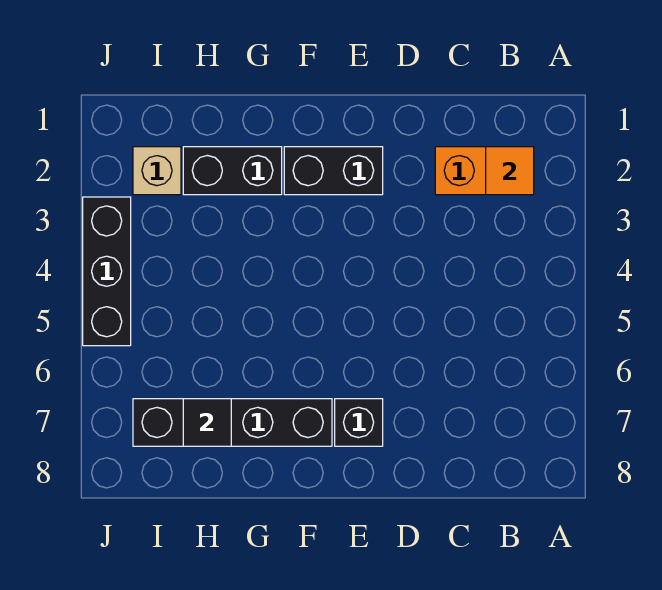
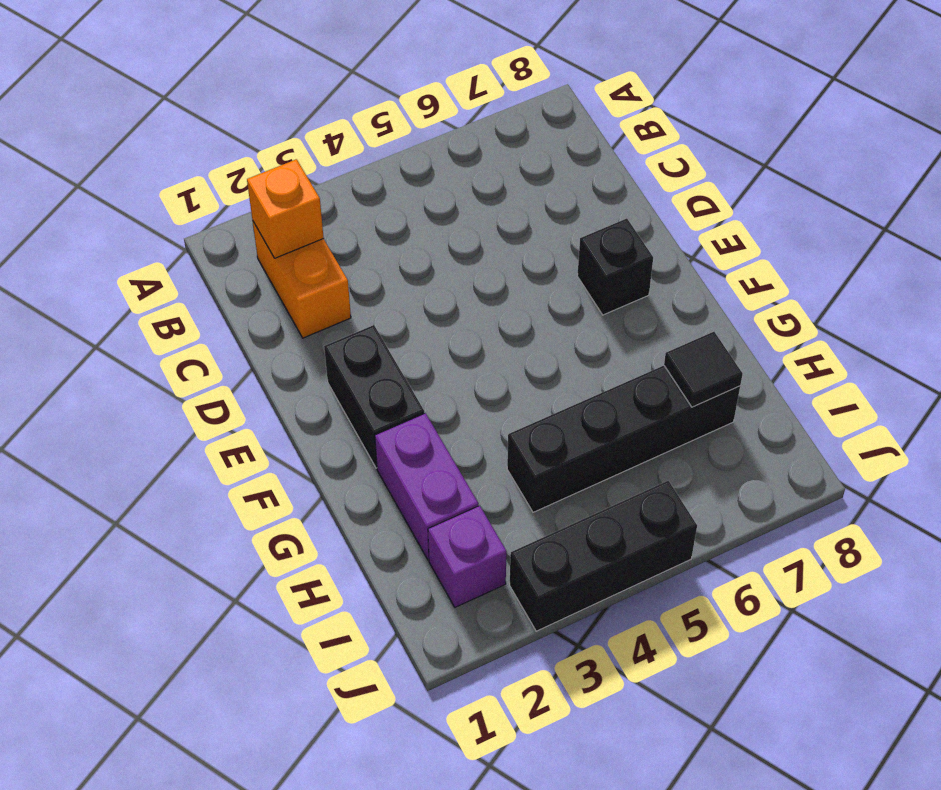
orange tile B2 level 2 -> orange brick B2 level 2
black brick F7:I7 level 1 -> black brick H4:H7 level 1
black brick G2:H2 level 1 -> purple brick G2:H2 level 1
tan brick I2 level 1 -> purple brick I2 level 1

